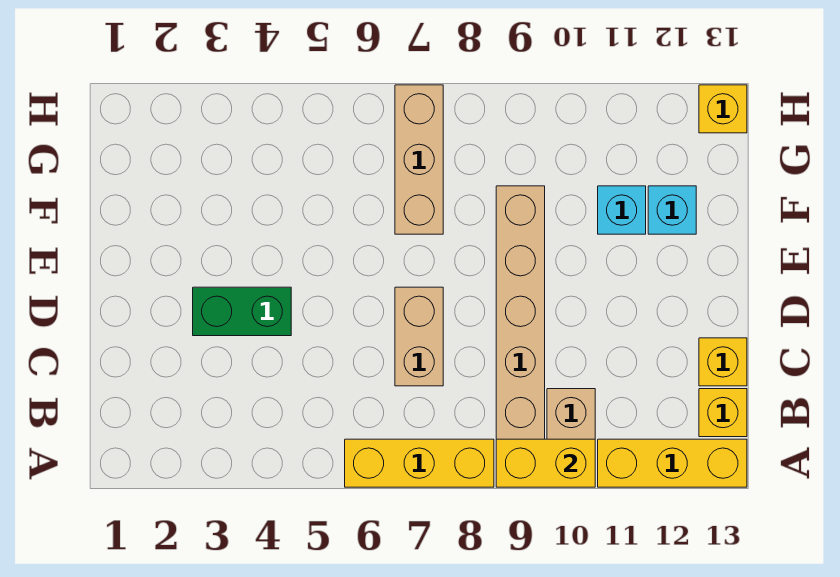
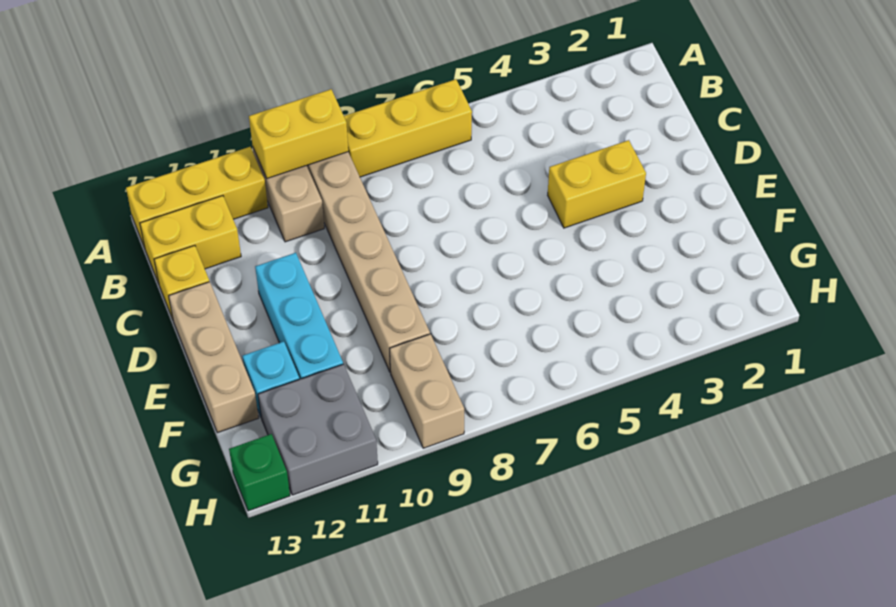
yellow brick B13 level 1 -> yellow brick B12:B13 level 1
tan brick C7:D7 level 1 -> tan brick G9:H9 level 1
green brick D3:D4 level 1 -> yellow brick D3:D4 level 1
tan brick F7:H7 level 1 -> tan brick D13:F13 level 1
cyan brick F11 level 1 -> cyan brick D11:F11 level 1
none -> grey brick G11:H12 level 1
yellow brick H13 level 1 -> green brick H13 level 1

